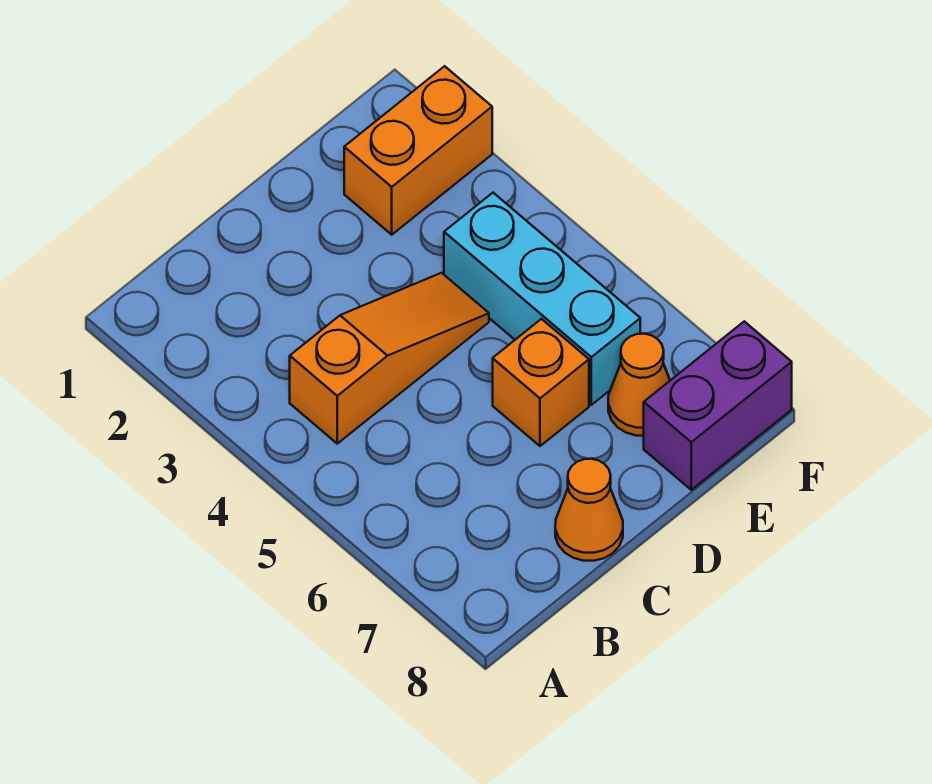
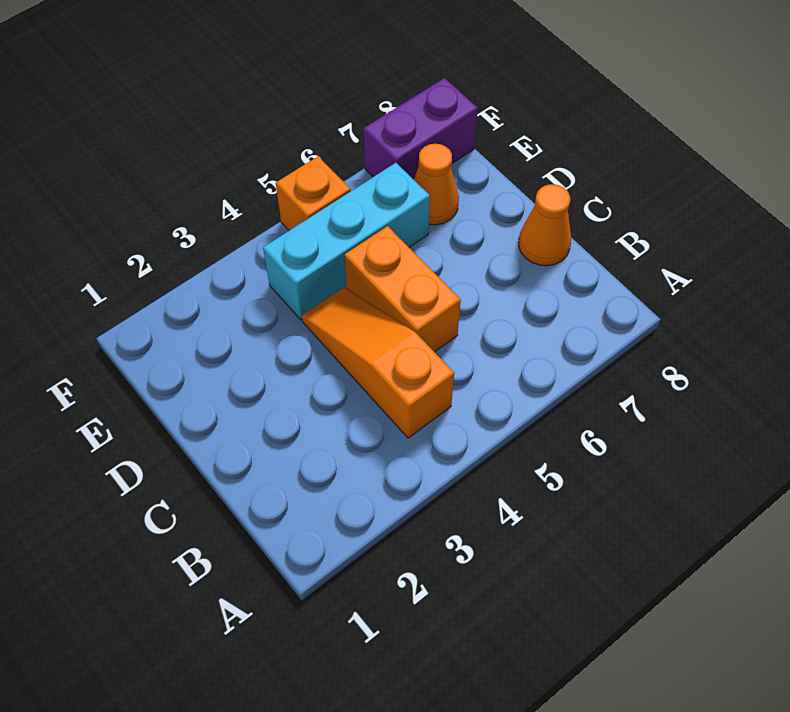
orange brick D6 level 1 -> orange brick F5 level 1
orange brick E2:F2 level 1 -> orange brick C5:D5 level 1
purple brick E8:F8 level 1 -> purple brick F7:F8 level 1

